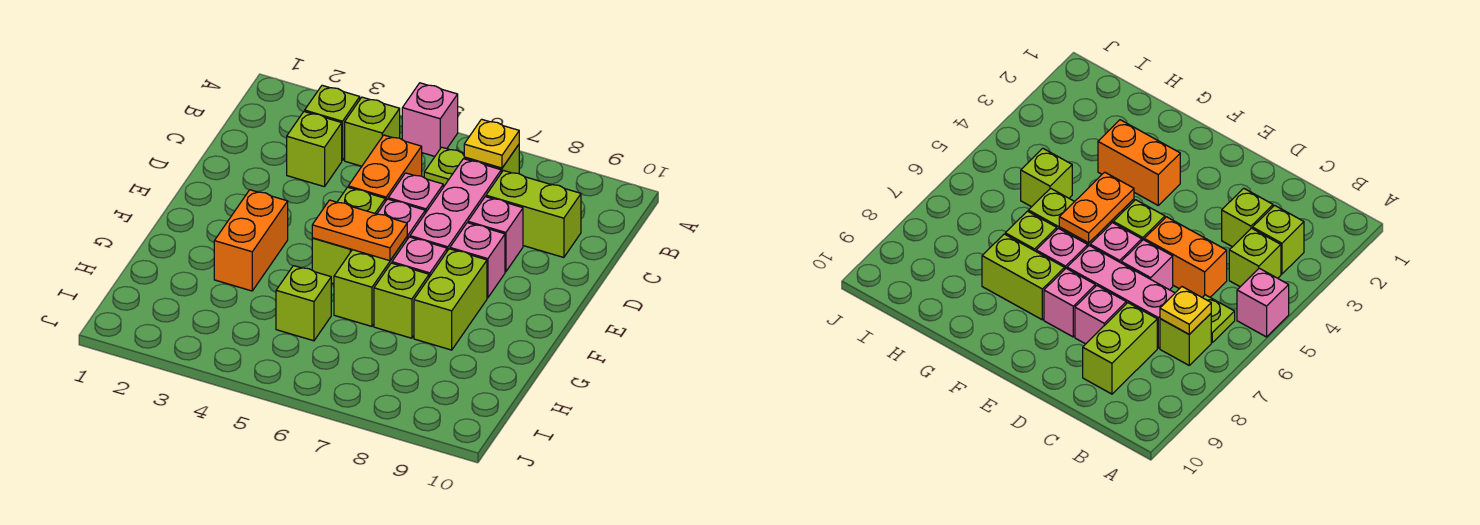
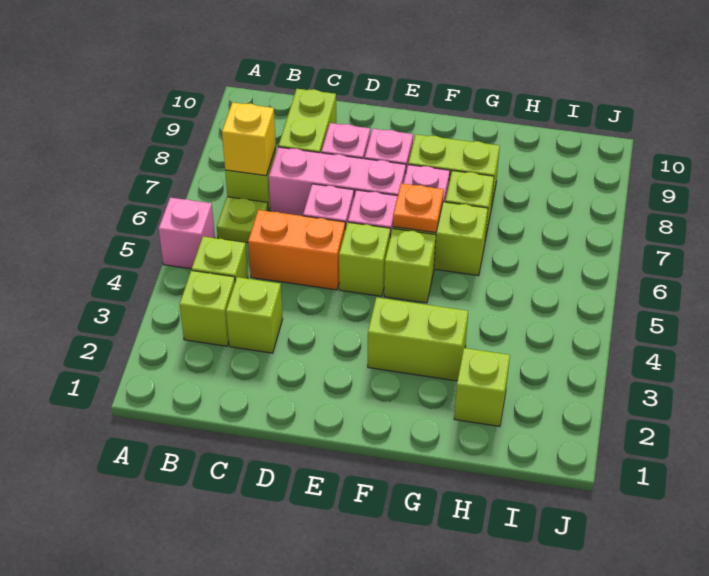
yellow plate B7 level 2 -> yellow brick B7 level 2
orange brick F3:G3 level 1 -> lime brick F3:G3 level 1
orange plate F5:F6 level 2 -> orange plate F6 level 2
lime brick H5 level 1 -> lime brick H2 level 1

